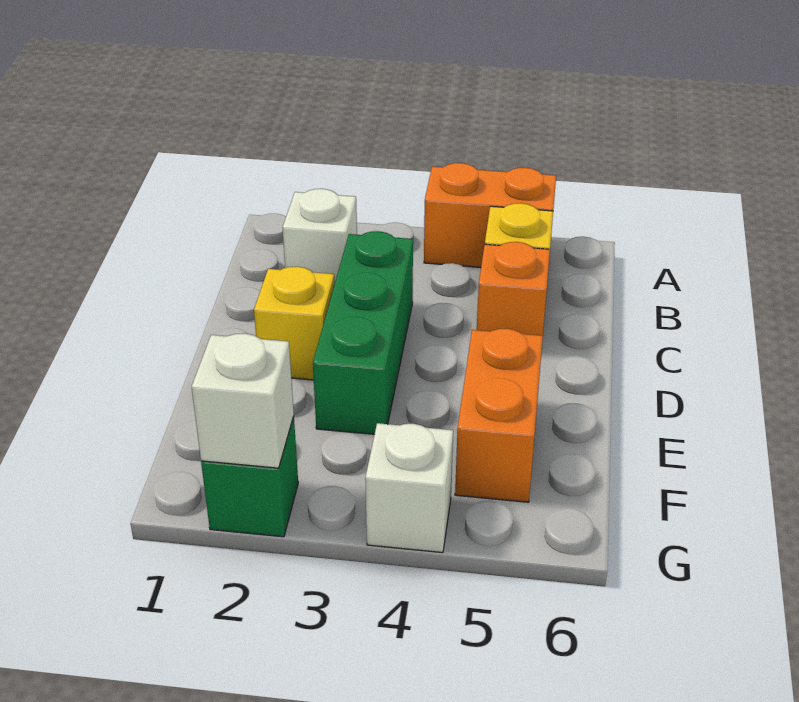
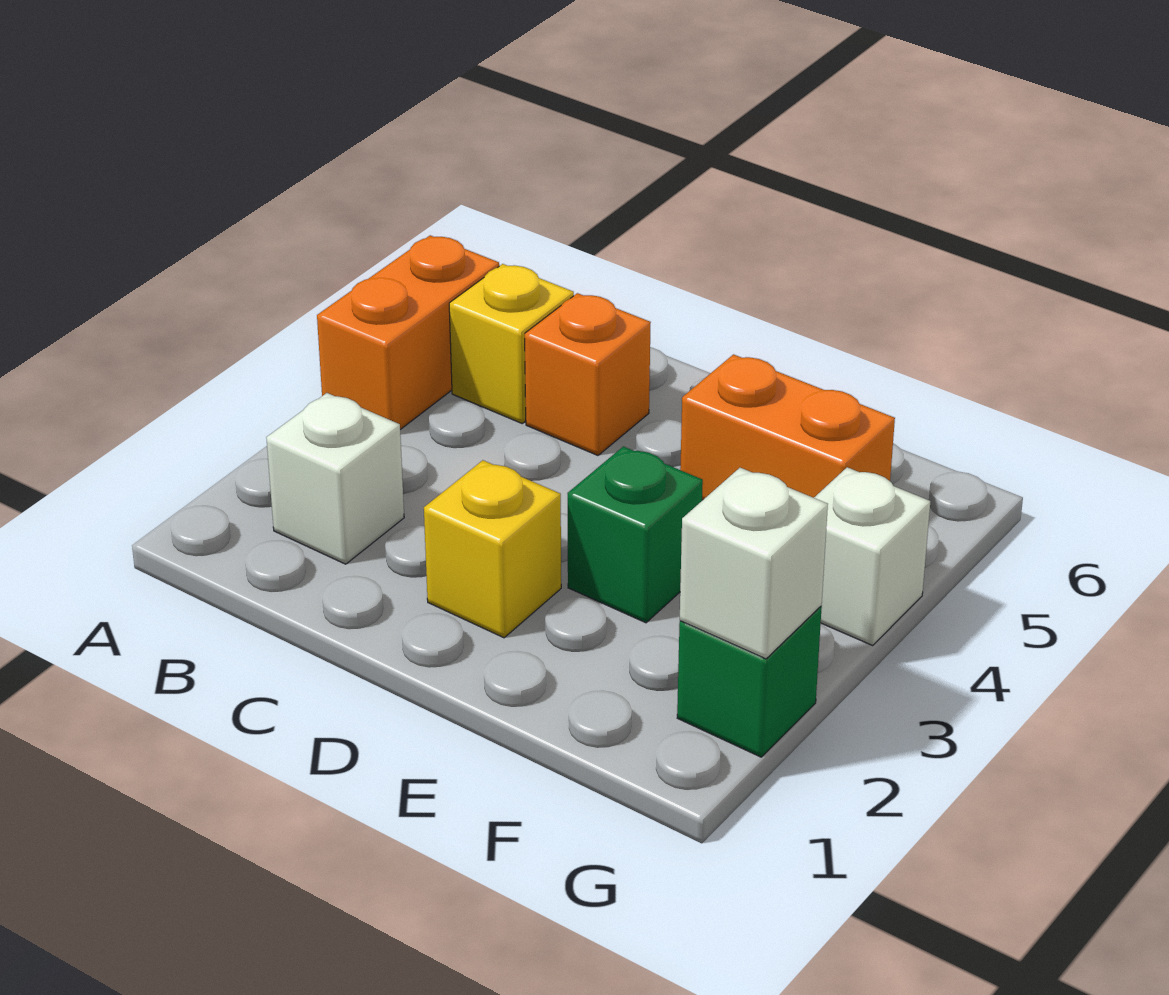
green brick C3:E3 level 1 -> green brick E3 level 1

